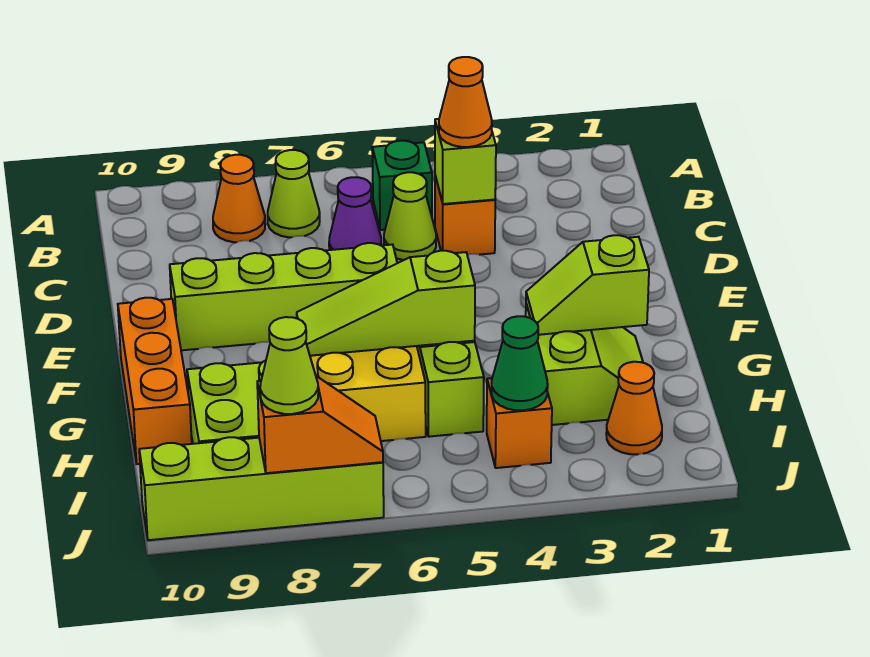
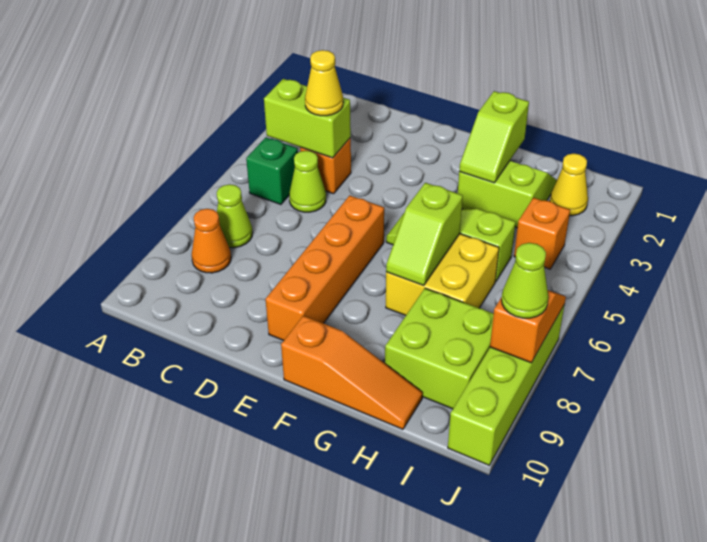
lime brick C4 level 2 -> lime brick B4:C4 level 2
orange cone C4 level 3 -> yellow cone C4 level 3
purple cone C6 level 1 -> none
lime brick E6:E9 level 1 -> orange brick E6:E9 level 1
orange brick F10:H10 level 1 -> orange slope F10:H10 level 1 top F
lime slope G5:G7 level 2 top 5 -> lime slope G6:G7 level 2 top 6
orange cone I2 level 1 -> yellow cone I2 level 1
green cone I4 level 2 -> none

